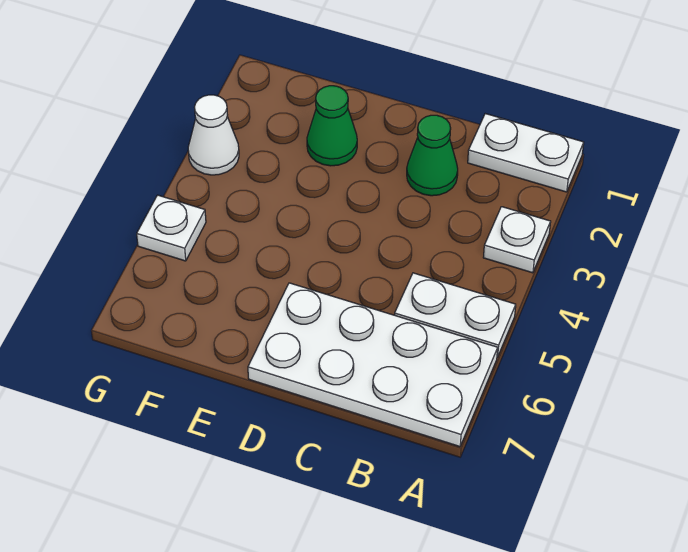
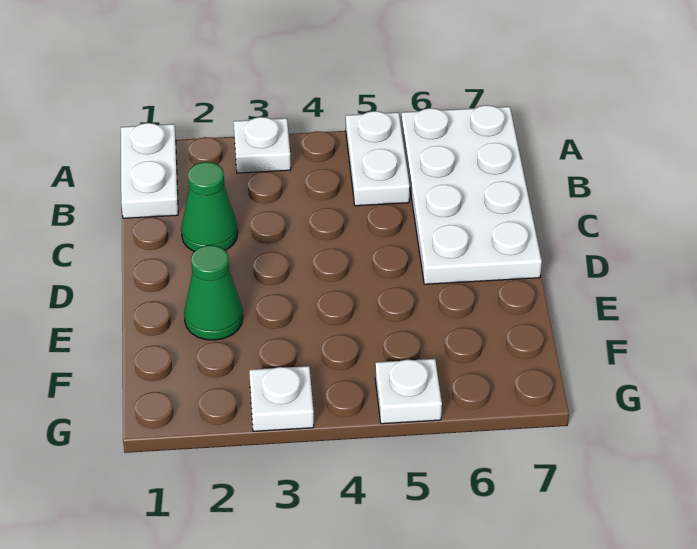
white cone G3 level 1 -> white plate G3 level 1

